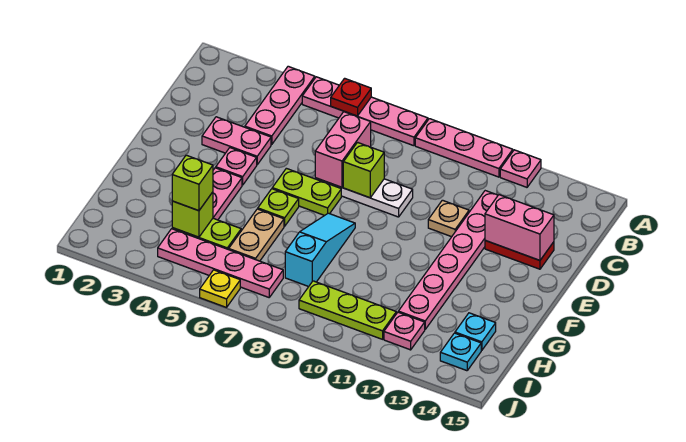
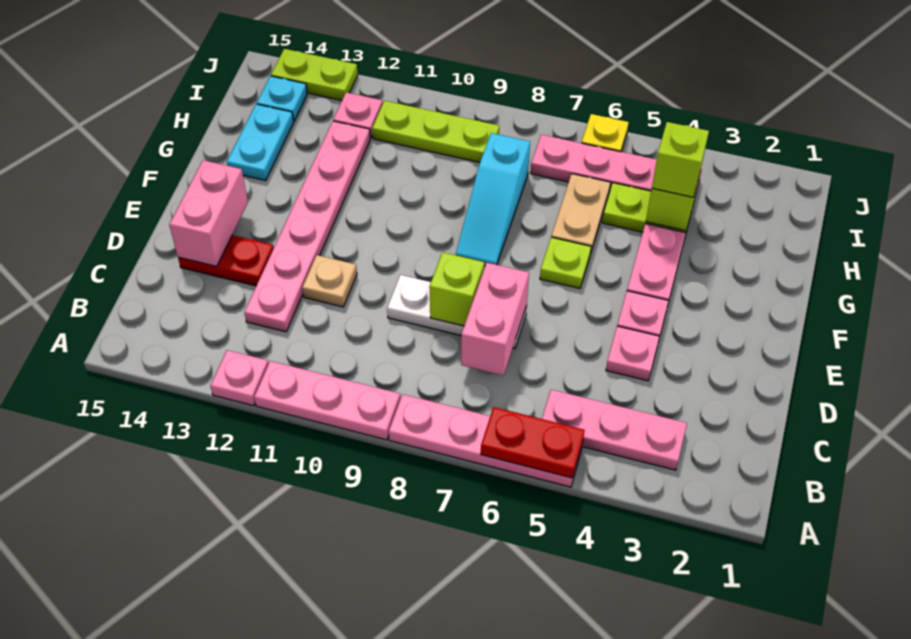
pink plate A4:C4 level 1 -> pink plate B3:B5 level 1
red plate A6 level 2 -> red plate A5:A6 level 2
pink plate D3:D4 level 1 -> pink plate D4 level 1
pink brick D13:D14 level 2 -> pink brick D14:E14 level 2
lime plate E6:E7 level 1 -> lime plate J13:J14 level 1
cyan plate H14 level 1 -> cyan plate G14:H14 level 1

